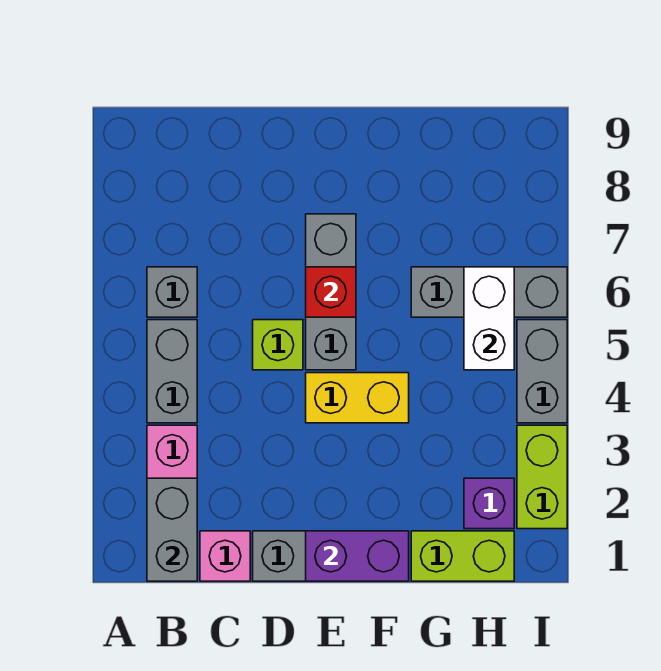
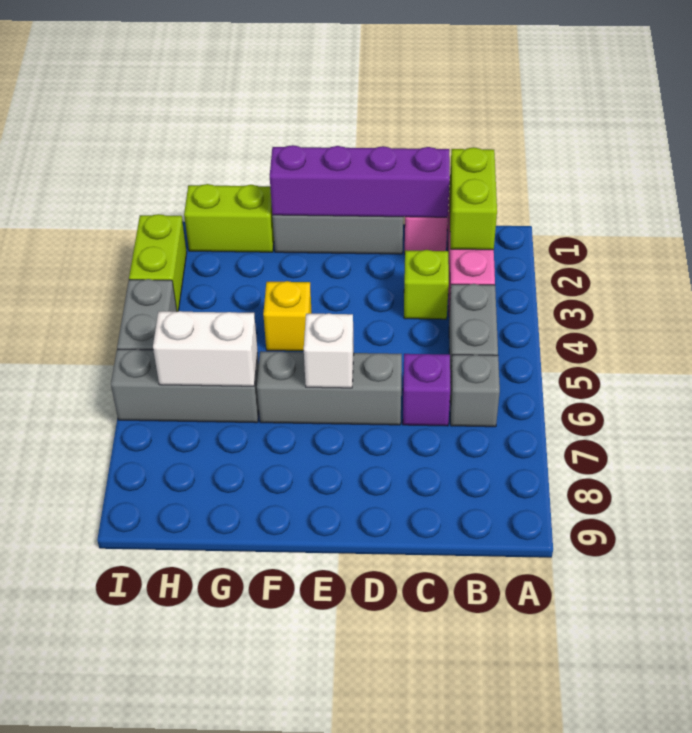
grey brick B1:B2 level 2 -> lime brick B1:B2 level 2
lime brick D5 level 1 -> lime brick C3 level 1
purple brick E1:F1 level 2 -> purple brick C1:F1 level 2
yellow brick E4:F4 level 1 -> yellow brick F4 level 1
grey brick E5:E7 level 1 -> grey brick D6:F6 level 1
red brick E6 level 2 -> white brick E6 level 2
purple brick H2 level 1 -> purple brick C6 level 1
white brick H5:H6 level 2 -> white brick G6:H6 level 2

